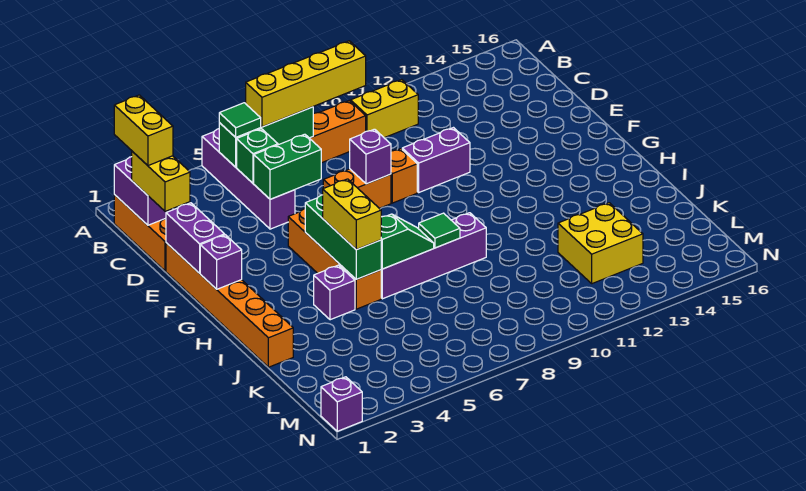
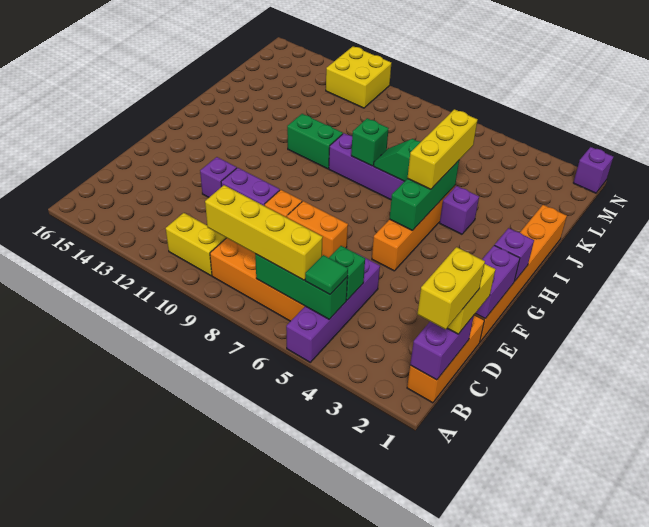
green brick D5:D6 level 2 -> green brick I10:I11 level 1
purple brick E8 level 2 -> purple brick E12 level 1
yellow brick H5:I5 level 3 -> yellow brick H5:J5 level 3
green tile I8 level 2 -> green brick I8 level 2
yellow brick K12:L13 level 1 -> yellow brick M11:N12 level 1

